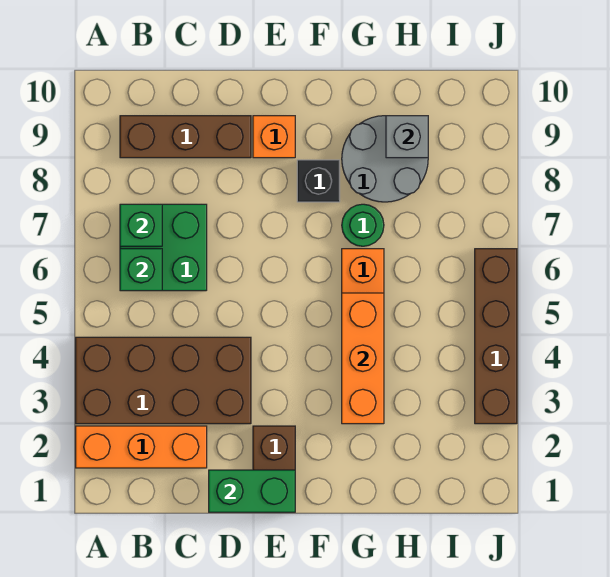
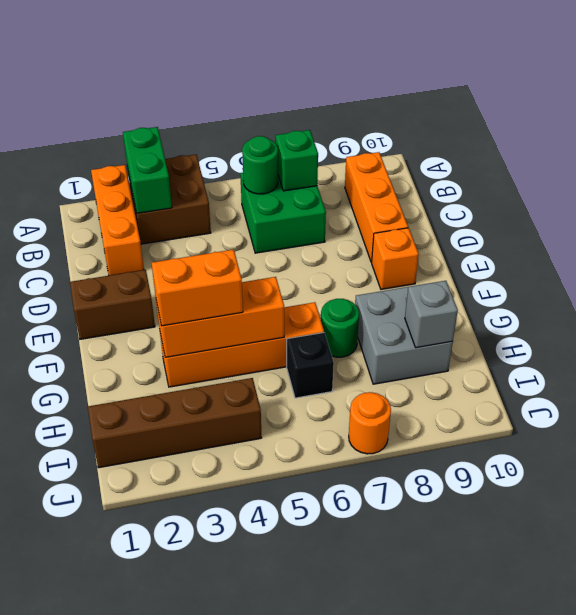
brown brick A3:D4 level 1 -> brown brick A3:B4 level 1
green brick B6 level 2 -> green round brick B6 level 2
brown brick B9:D9 level 1 -> orange brick B9:D9 level 1
green brick D1:E1 level 2 -> green brick A3:B3 level 2
black brick F8 level 1 -> black brick H6 level 1
none -> orange brick G3:G4 level 3
grey round brick G8:H9 level 1 -> grey brick G8:H9 level 1
brown brick J3:J6 level 1 -> brown brick I1:I4 level 1
none -> orange round brick J7 level 1

